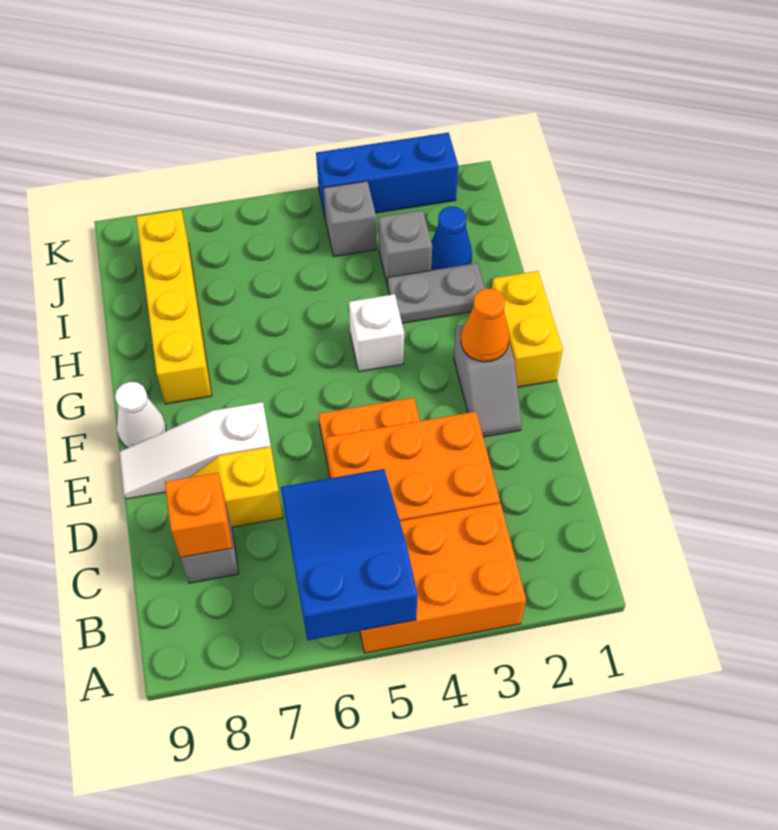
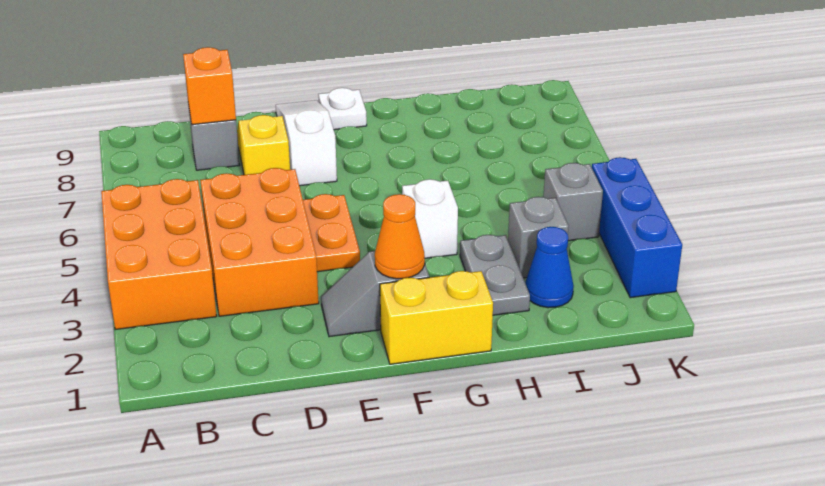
blue slope A5:C6 level 2 top A -> none
white cone F9 level 1 -> white plate F9 level 1
yellow brick G8:J8 level 1 -> none

